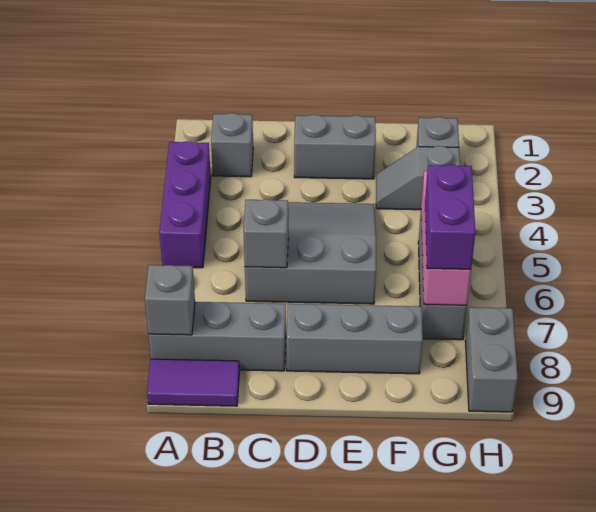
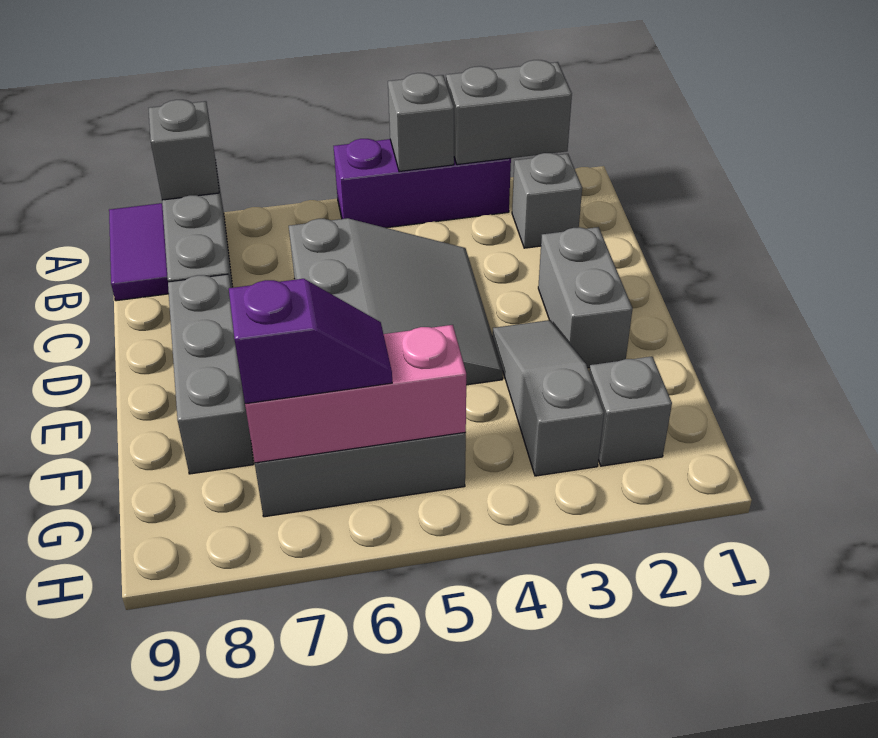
grey brick C6 level 2 -> grey brick A4 level 2
grey slope F3:G3 level 1 top G -> grey slope E3:G3 level 1 top G
purple brick G6:G7 level 3 -> purple slope G6:G7 level 3 top 7
grey brick H8:H9 level 1 -> grey brick A2:A3 level 2

